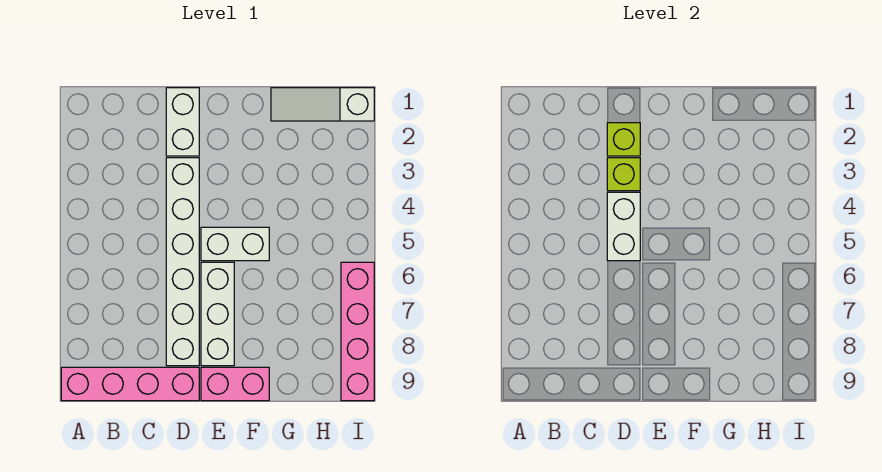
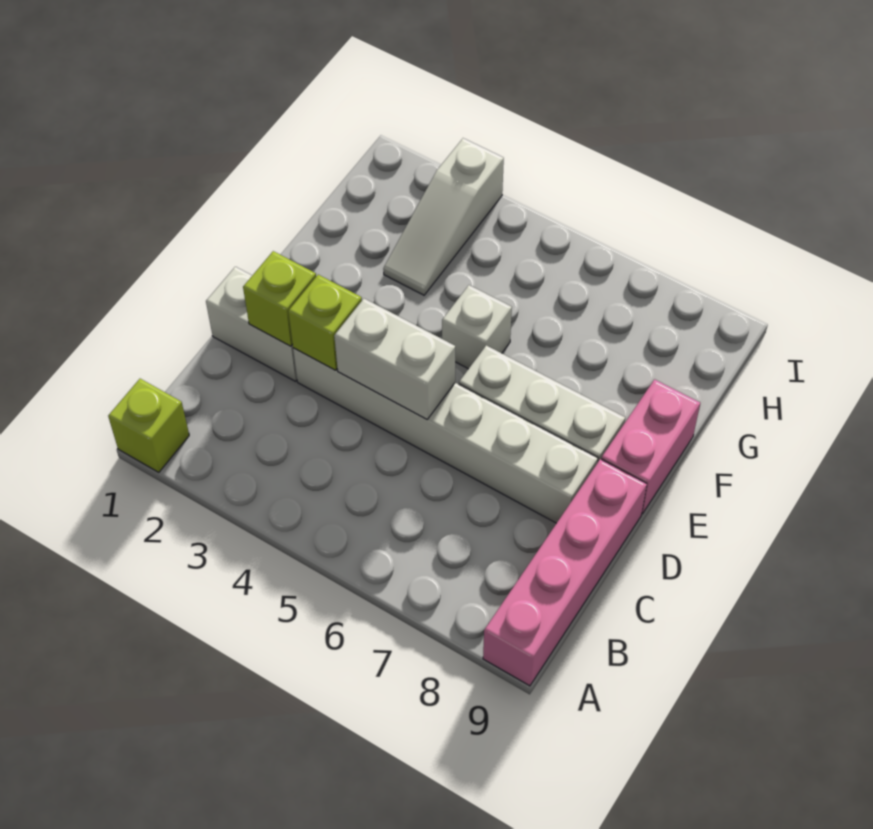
none -> lime brick A1 level 1
white brick E5:F5 level 1 -> white brick F5 level 1
white slope G1:I1 level 1 top I -> white slope G3:I3 level 1 top I
pink brick I6:I9 level 1 -> none

